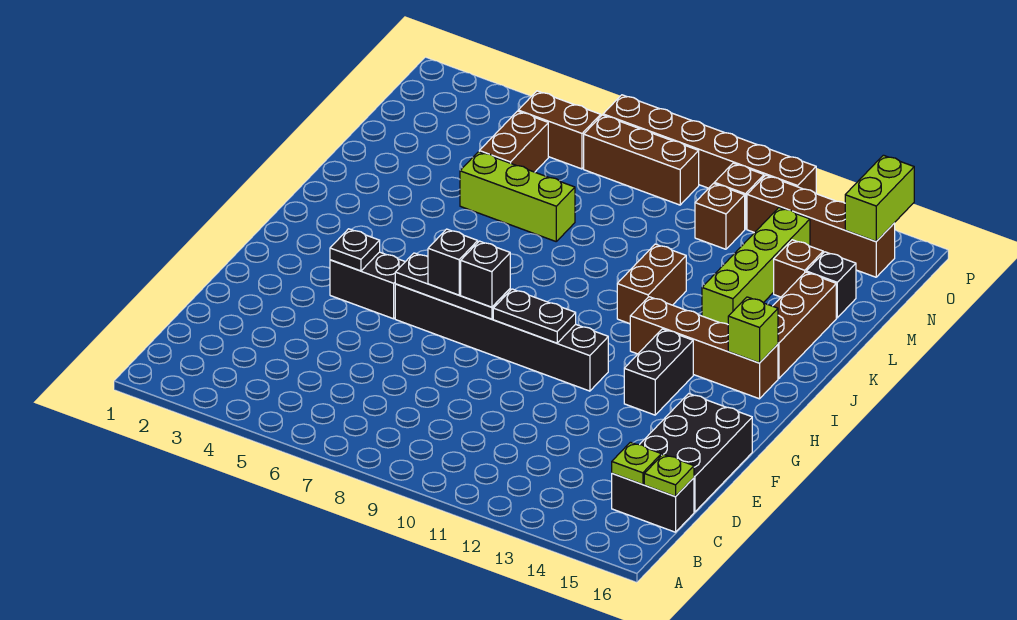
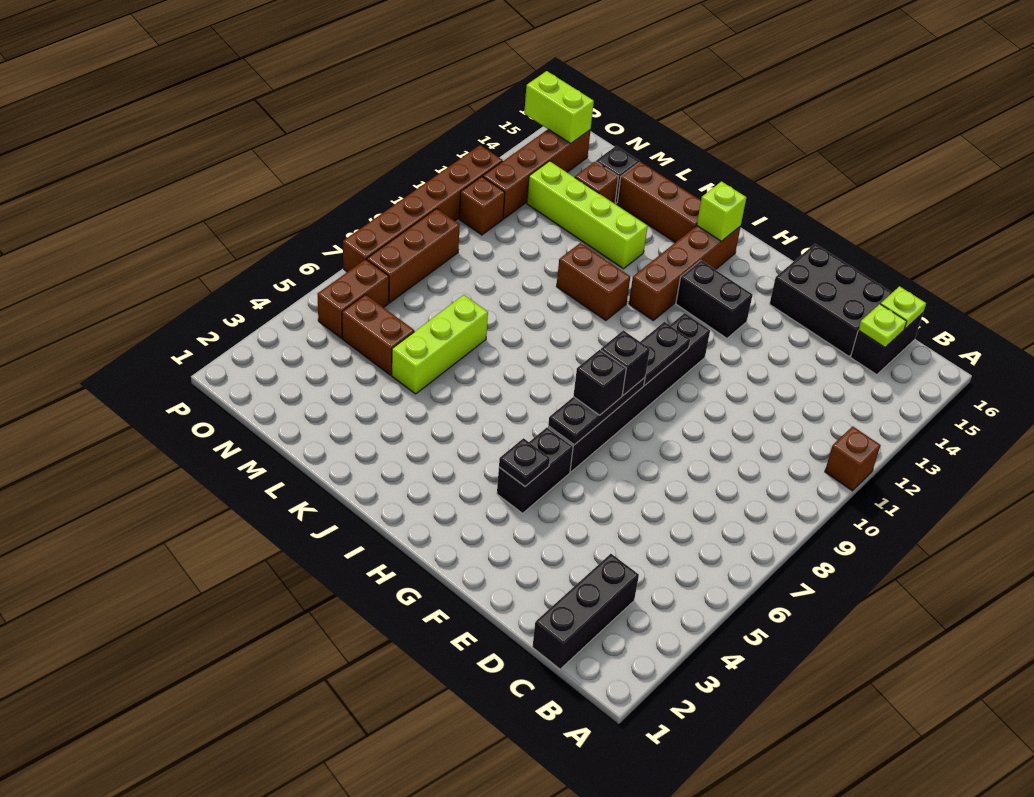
none -> black brick C1:C3 level 1
brown brick N11 level 1 -> brown brick A11 level 1

